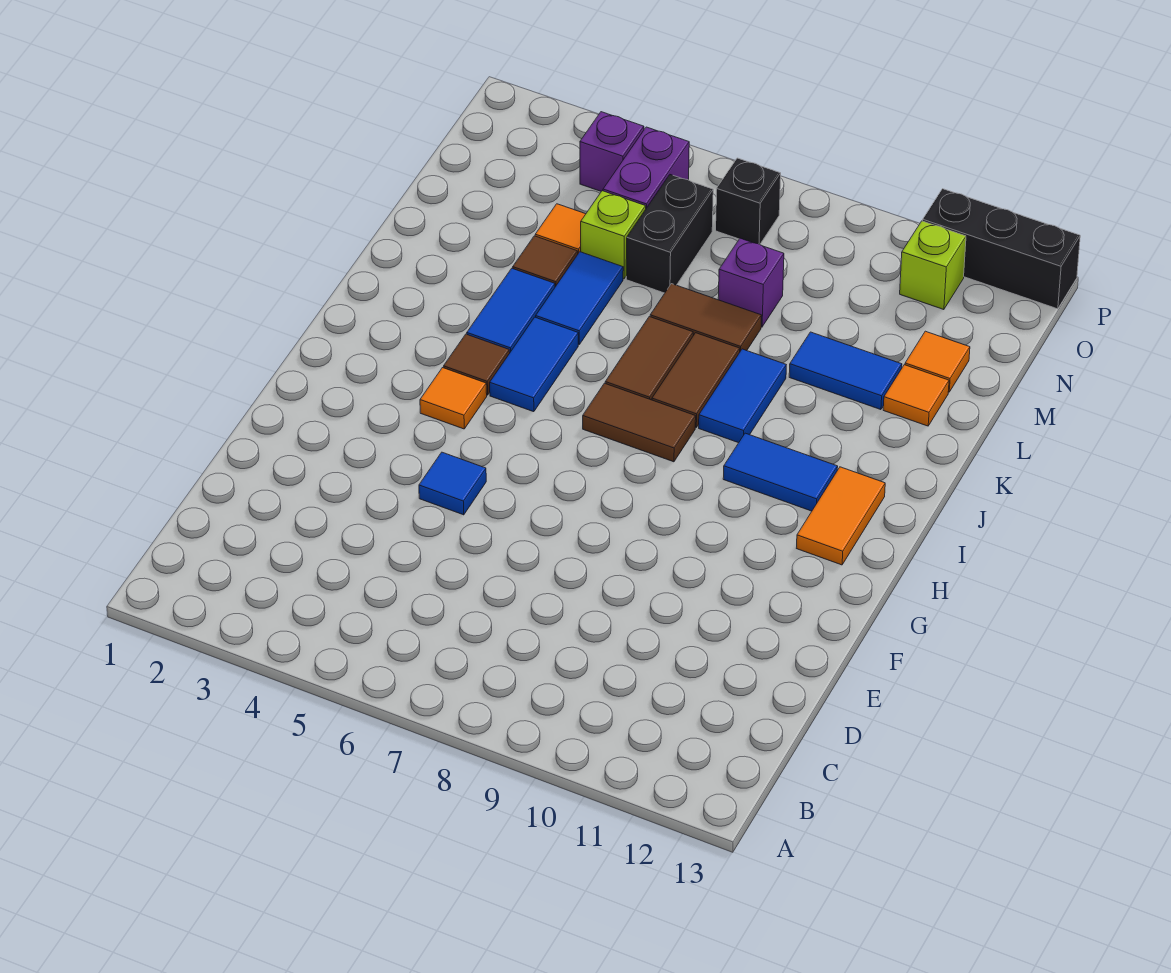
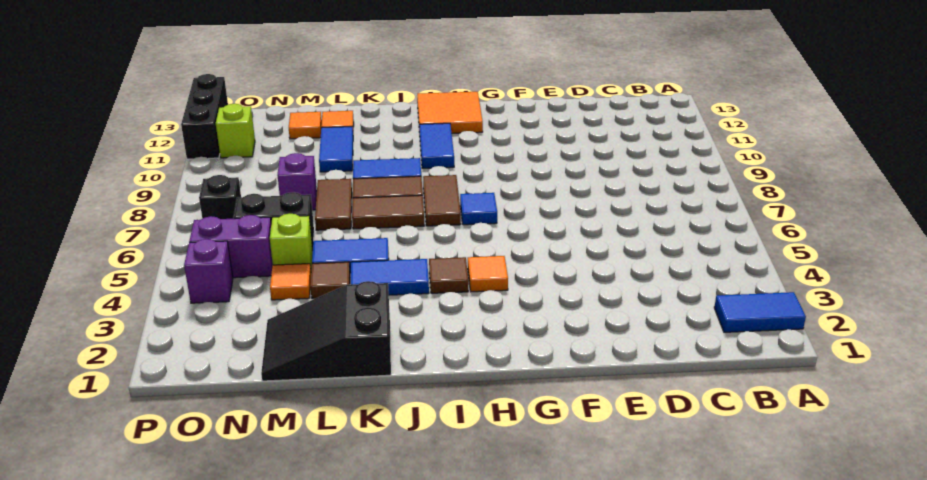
blue tile F5 level 1 -> blue tile H7 level 1
orange tile H12:I12 level 1 -> orange tile H12:I13 level 1
blue tile I5:J5 level 1 -> blue tile A2:B2 level 1
none -> black slope K1:M2 level 1 top K

